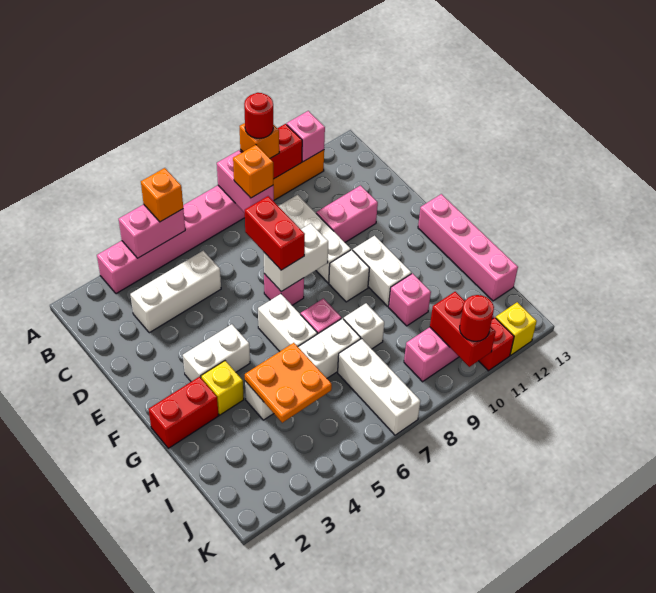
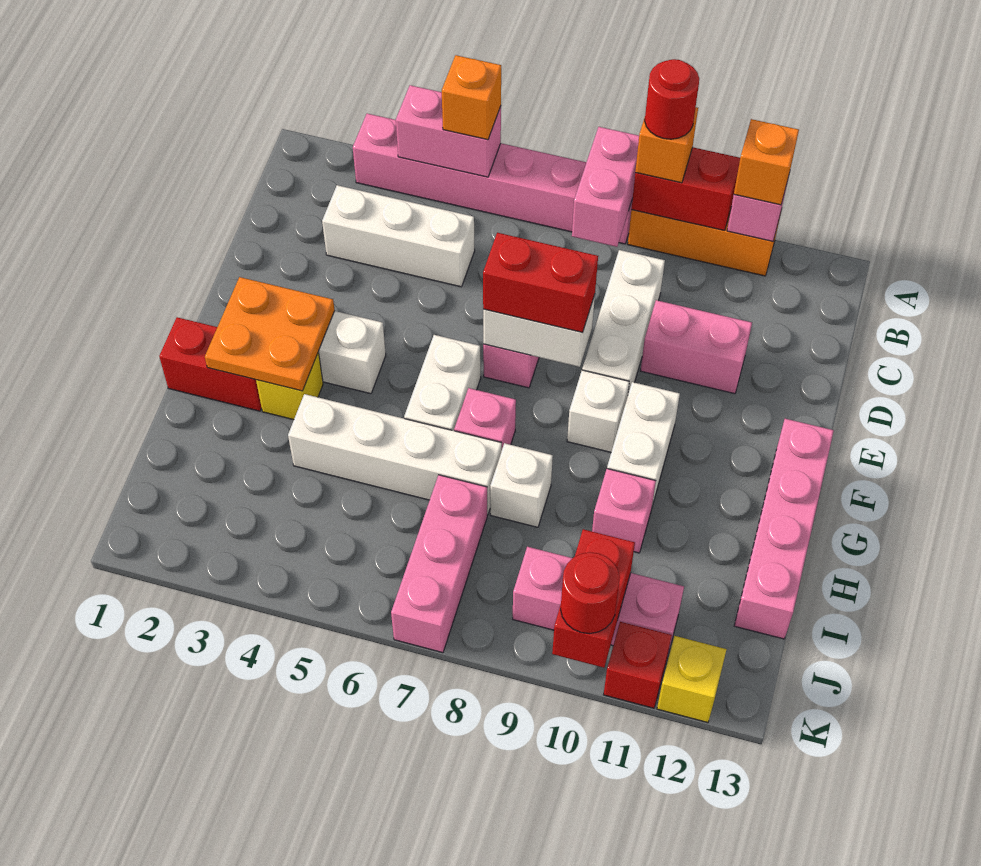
orange brick B8 level 3 -> orange brick A11 level 3
red brick D7:E7 level 3 -> red brick E7:E8 level 3
orange plate H4:I5 level 2 -> orange plate F2:G3 level 2
white brick I7:K7 level 1 -> pink brick I7:K7 level 1

